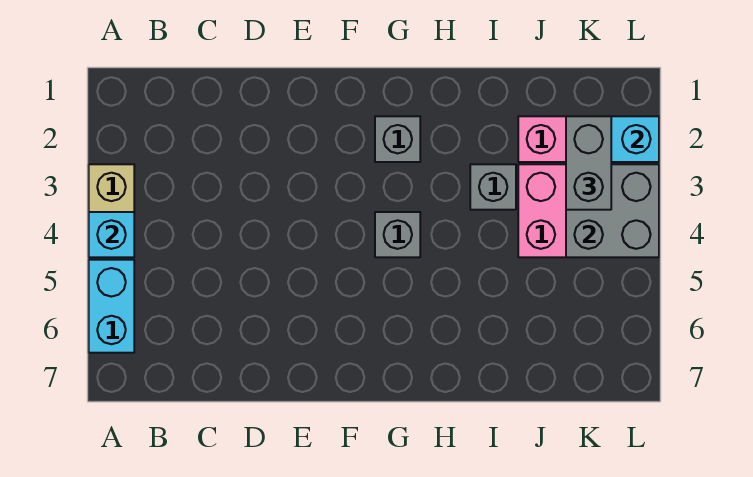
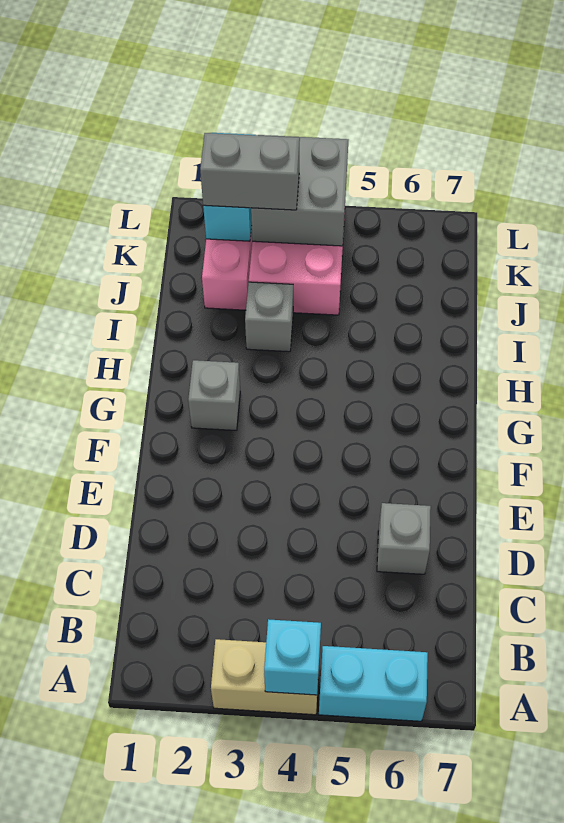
grey brick G4 level 1 -> grey brick D6 level 1

